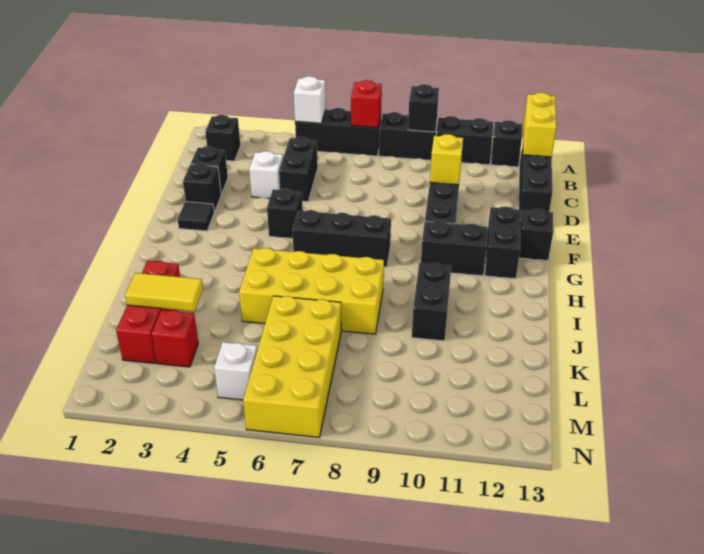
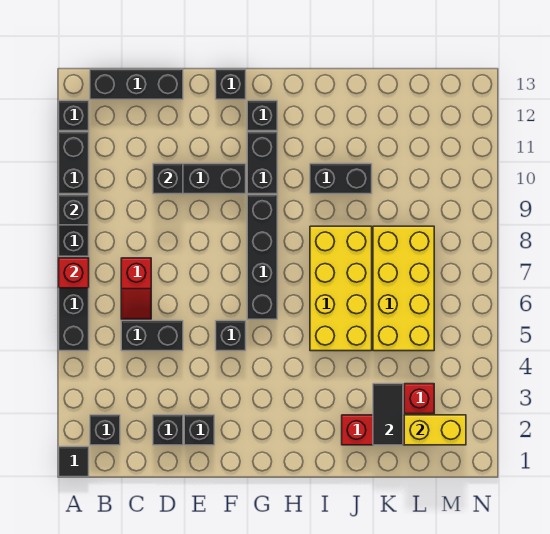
white brick A5 level 2 -> none
yellow brick A13:B13 level 2 -> yellow brick L2:M2 level 2
none -> red slope C6:C7 level 1 top 7
white brick D4 level 1 -> none
yellow brick D10 level 2 -> black brick D10 level 2
black tile F2 level 1 -> black tile A1 level 1
black brick F12:G12 level 1 -> black brick G12 level 1
black brick G6:G8 level 1 -> black brick G6:G9 level 1
yellow tile K2:K3 level 2 -> black tile K2:K3 level 2
yellow brick K6:N7 level 1 -> yellow brick K5:L8 level 1
white brick M5 level 1 -> none

